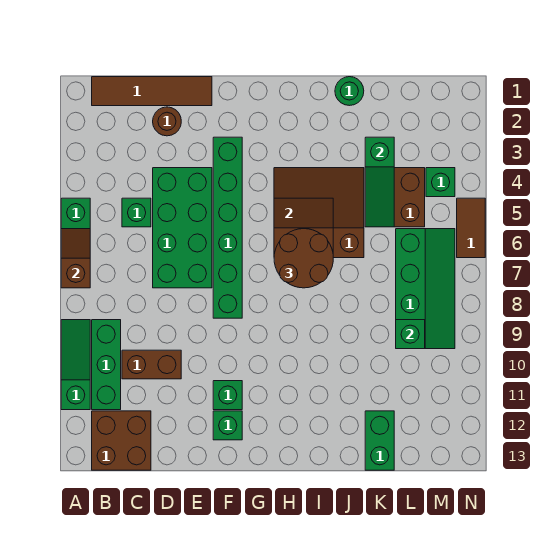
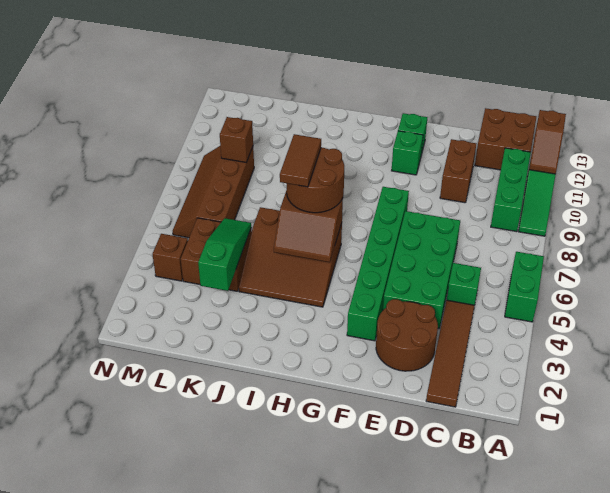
brown slope A6:A7 level 2 top 7 -> brown slope A11:A12 level 2 top 12
brown tile B1:E1 level 1 -> brown tile C1:C4 level 1
brown brick C10:D10 level 1 -> brown brick D10:D11 level 1
brown round brick D2 level 1 -> brown round brick D2:E3 level 1
green round brick J1 level 1 -> none
green brick K12:K13 level 1 -> none
green slope L6:M9 level 1 top L -> brown slope L6:M9 level 1 top L
green brick L9 level 2 -> brown brick L9 level 2
green brick M4 level 1 -> brown brick M4 level 1
brown tile N5:N6 level 1 -> brown tile I6:I7 level 4

